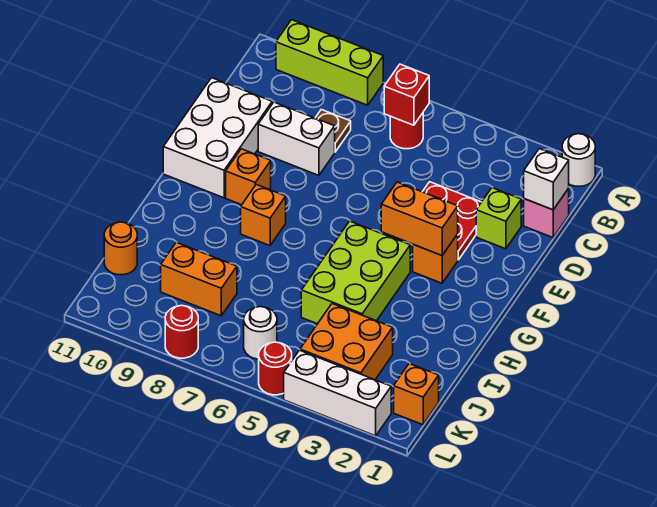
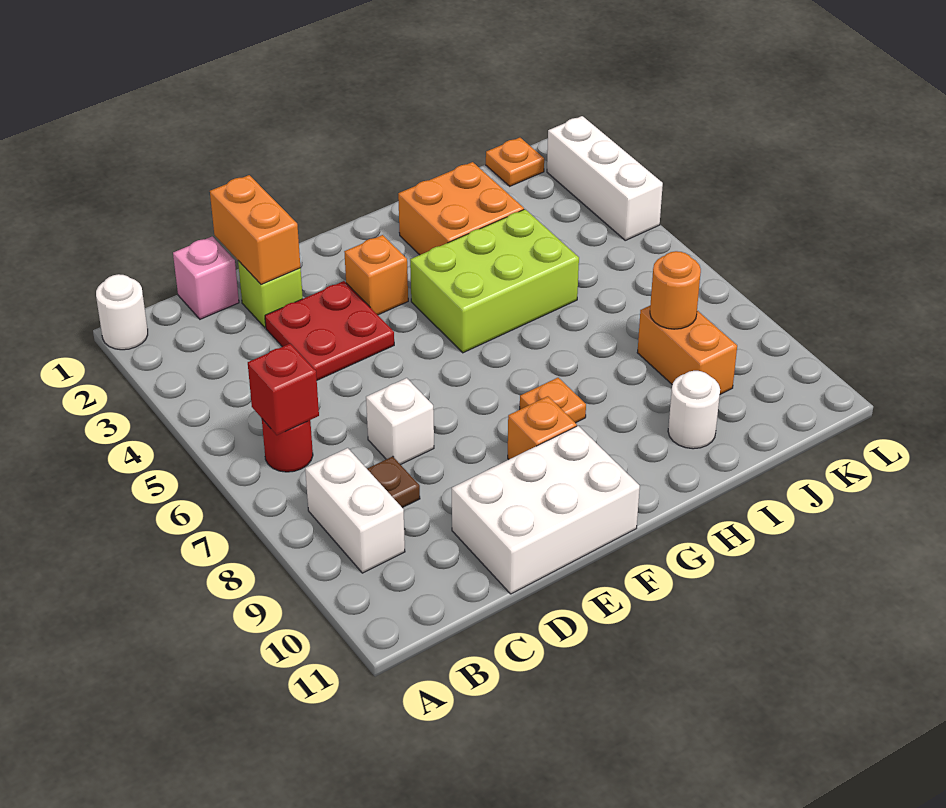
lime brick A8:A10 level 1 -> none
white brick C1 level 2 -> white brick D7 level 1
white brick D8:D9 level 1 -> white brick B8:B9 level 1
orange brick F3:F4 level 2 -> orange brick D1:D2 level 2
orange brick G8 level 1 -> orange plate G8 level 1
orange brick J3:K4 level 1 -> orange brick H2:I3 level 1
orange round brick J11 level 1 -> orange round brick J8 level 2
orange brick K1 level 1 -> orange plate K1 level 1
white round brick K6 level 1 -> white round brick I10 level 1
red round brick L5 level 1 -> none
red round brick L8 level 1 -> none

